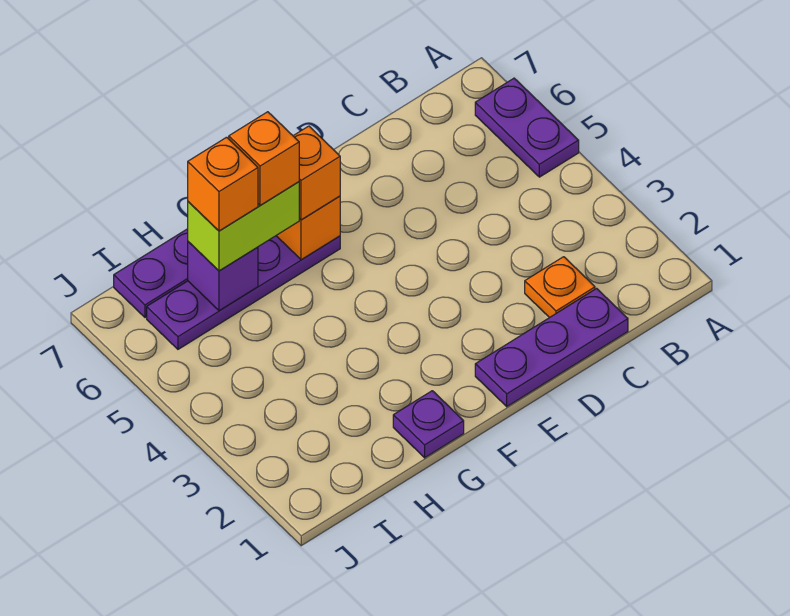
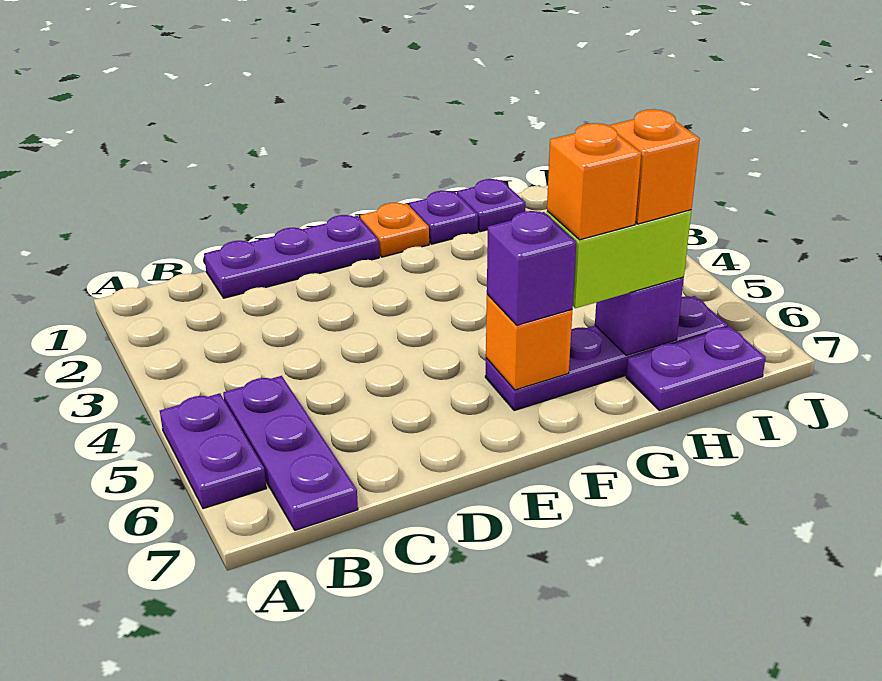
none -> purple plate B5:B7 level 1
orange plate C2 level 1 -> orange plate F1 level 1
orange brick F6 level 3 -> purple brick F6 level 3
none -> purple plate H1 level 1

